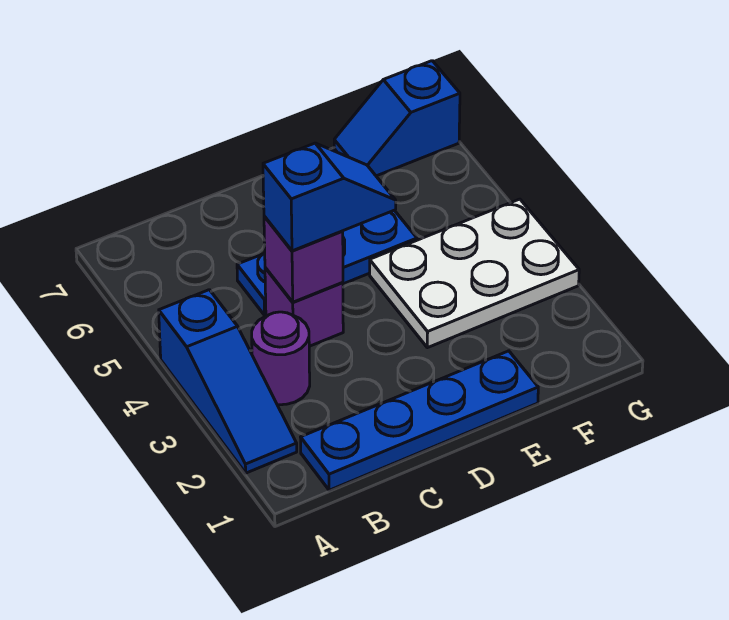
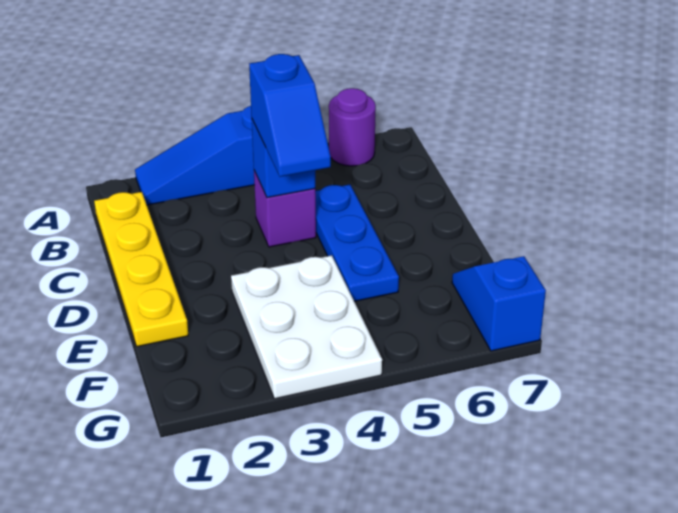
blue plate B1:E1 level 1 -> yellow plate B1:E1 level 1
purple round brick B3 level 1 -> purple round brick A6 level 1
purple brick C4 level 2 -> blue brick C4 level 2

